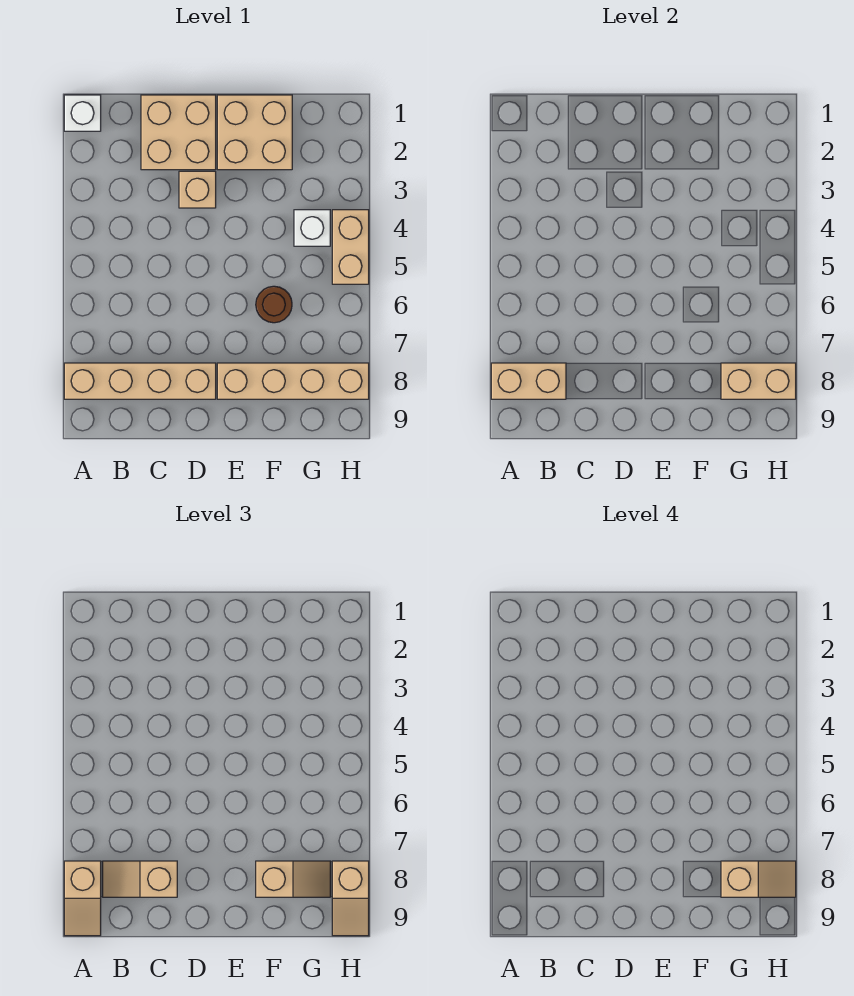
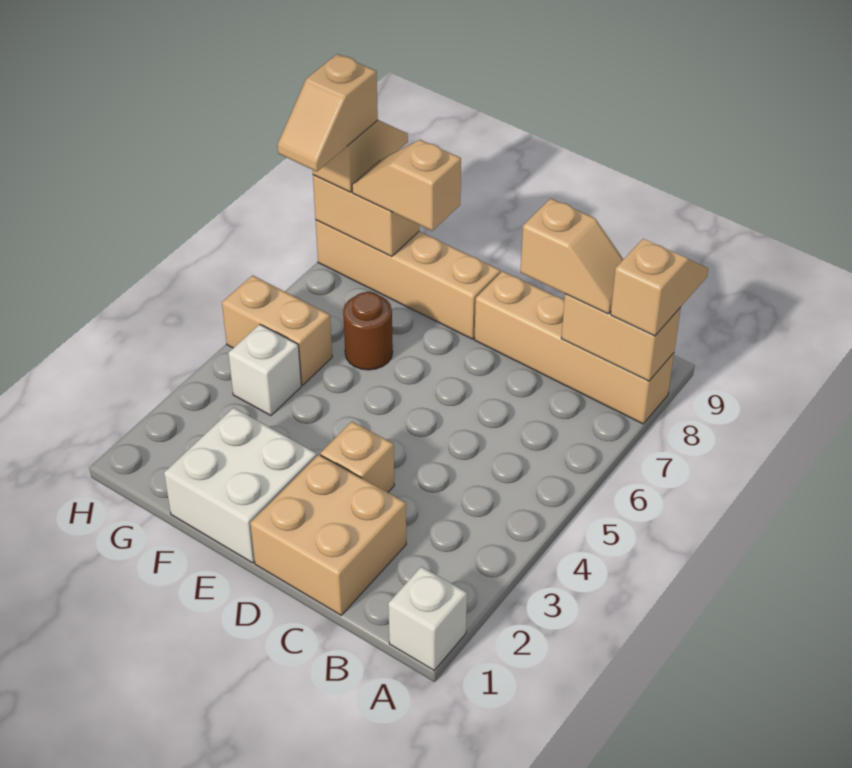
tan brick E1:F2 level 1 -> white brick E1:F2 level 1
tan slope G8:H8 level 4 top G -> tan slope H7:H8 level 4 top 8
tan brick H4:H5 level 1 -> tan brick G5:H5 level 1

